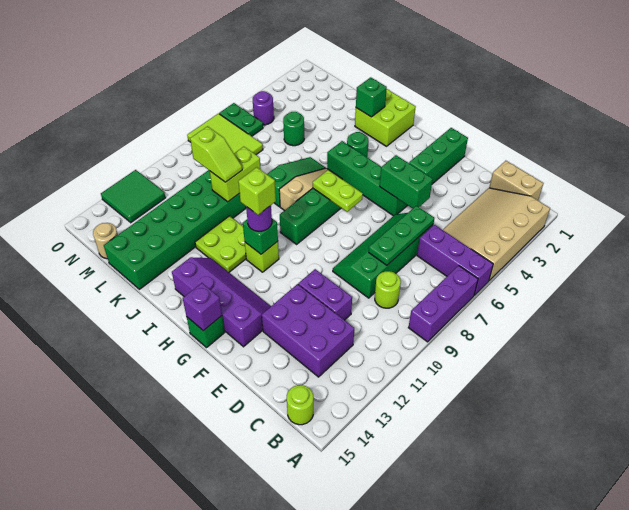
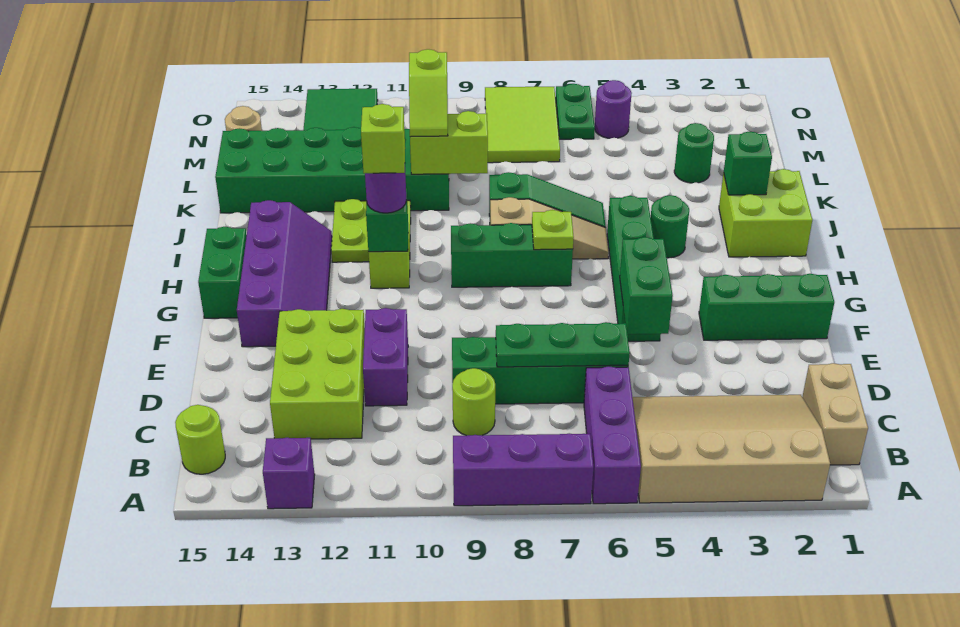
purple brick C12:E13 level 1 -> lime brick C12:E13 level 1
lime plate G7:H7 level 2 -> lime plate H7 level 2
green brick G15 level 1 -> green brick G15:H15 level 1
purple brick G15 level 2 -> purple brick A13 level 1
green round brick L5 level 1 -> green round brick L3 level 1

